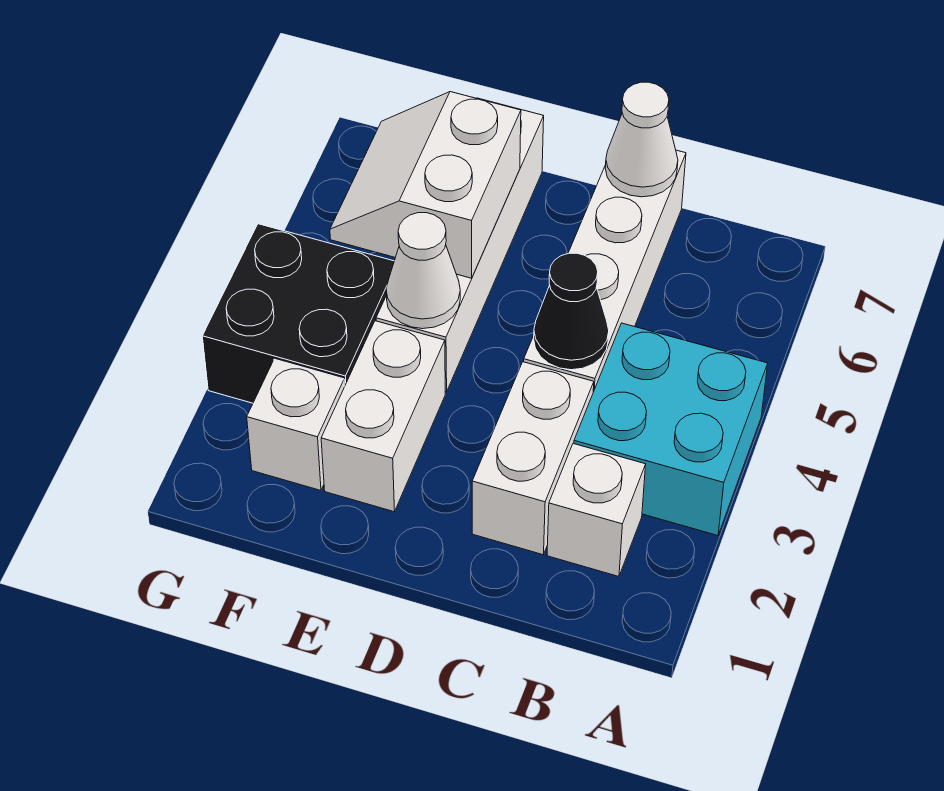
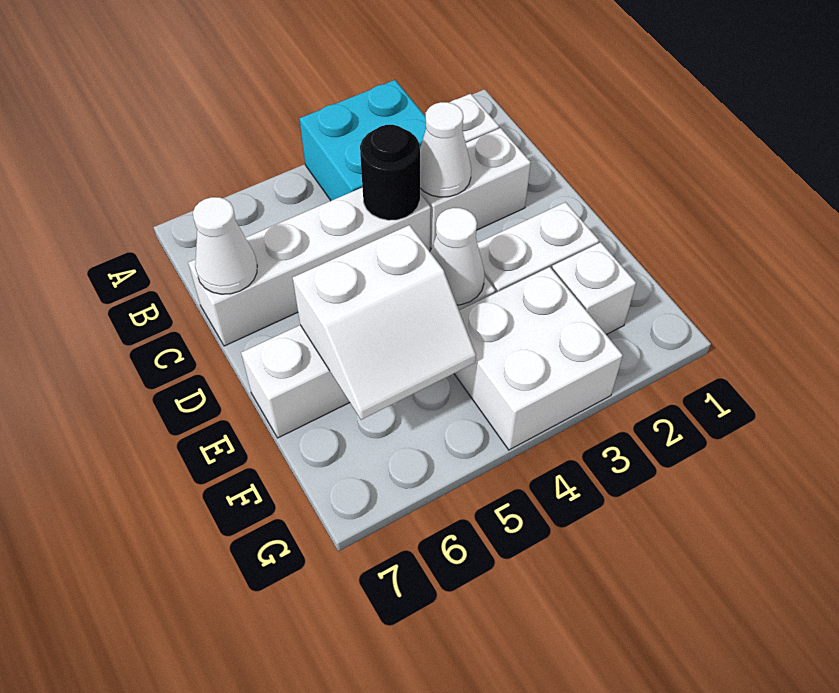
none -> white cone C3 level 2
black cone C4 level 2 -> black round brick C4 level 2
black brick F3:G4 level 1 -> white brick F3:G4 level 1

